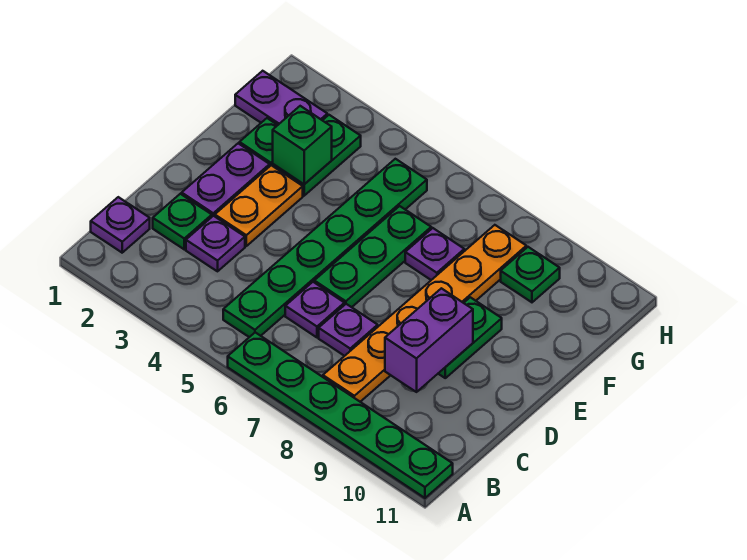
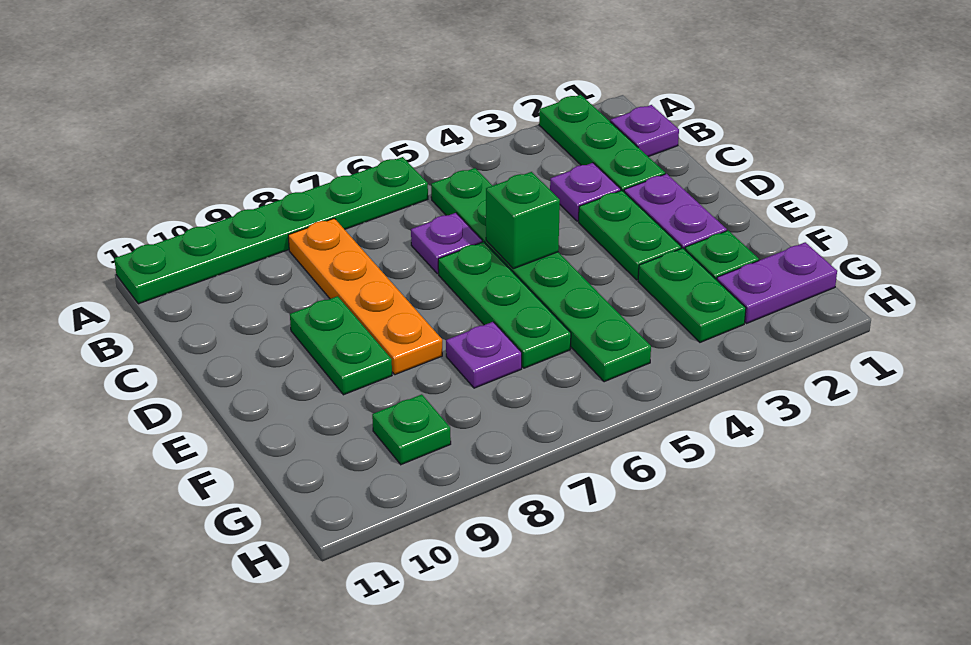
orange plate B8:G8 level 1 -> orange plate B8:E8 level 1
green plate C2 level 1 -> green plate A2:C2 level 1
purple plate C7 level 1 -> none
purple brick C9:D9 level 2 -> none
orange plate D3:E3 level 1 -> green plate D3:E3 level 1
green brick F3 level 2 -> green brick D5 level 2

